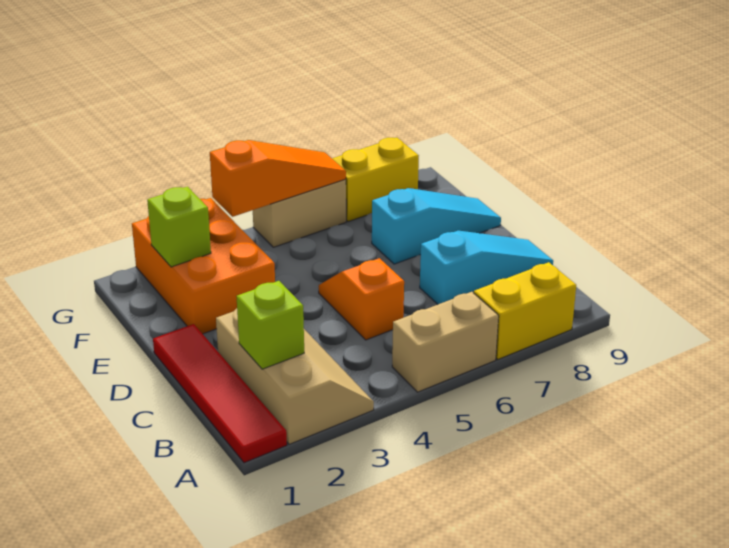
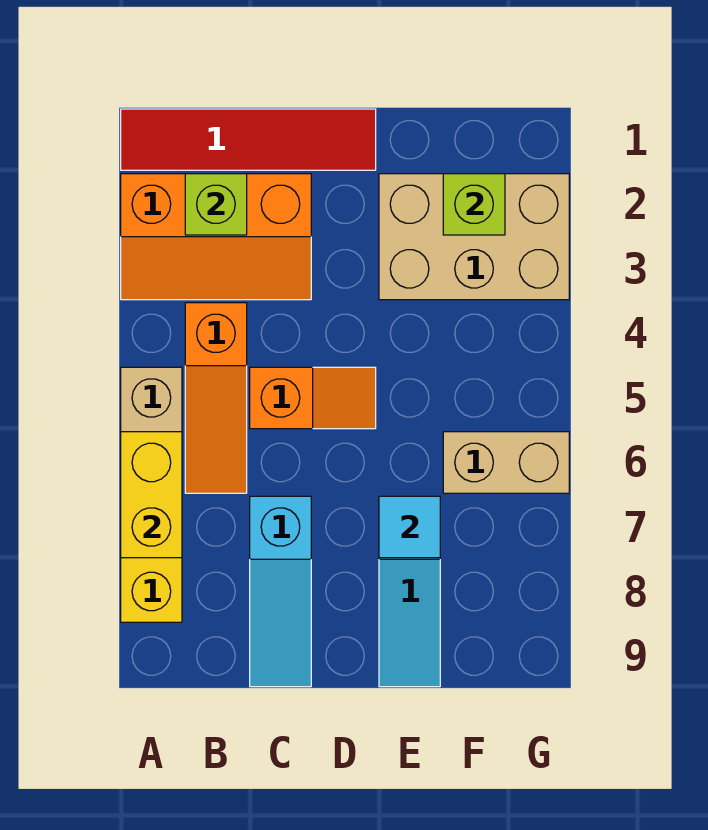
tan slope A2:C3 level 1 top 2 -> orange slope A2:C3 level 1 top 2
orange brick E2:G3 level 1 -> tan brick E2:G3 level 1
none -> cyan tile E7 level 2
orange slope G4:G6 level 2 top 4 -> orange slope B4:B6 level 1 top 4
tan brick G5:G6 level 1 -> tan brick F6:G6 level 1
yellow brick G7:G8 level 1 -> yellow brick A6:A7 level 2

